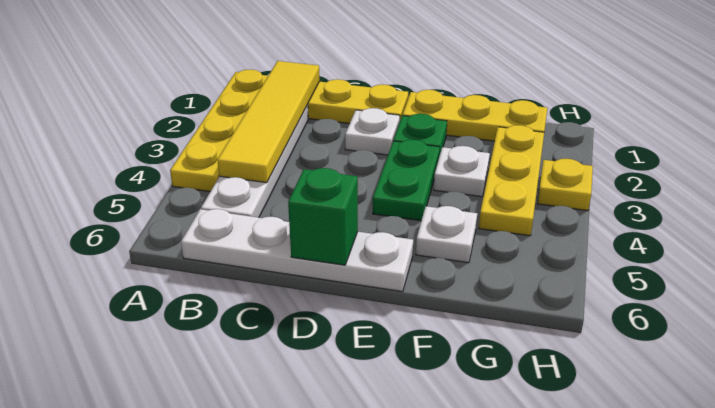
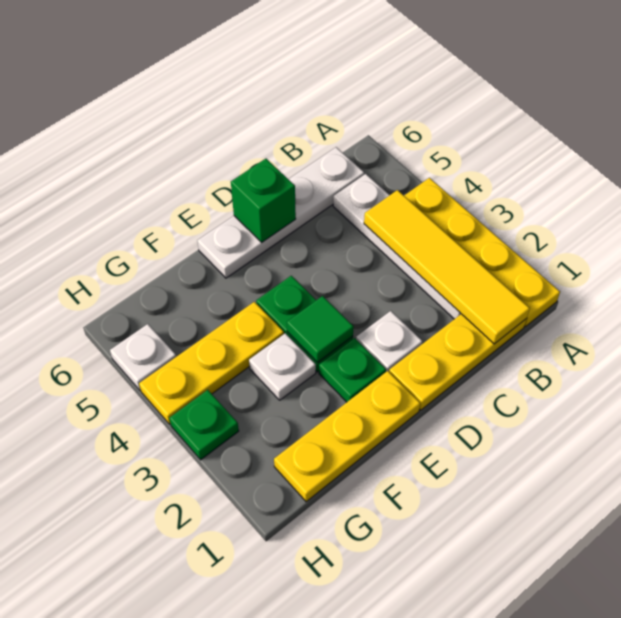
none -> green tile E3 level 2
white plate F5 level 1 -> white plate H5 level 1
yellow plate G2:G4 level 1 -> yellow plate F4:H4 level 1
yellow plate H3 level 1 -> green plate H3 level 1

